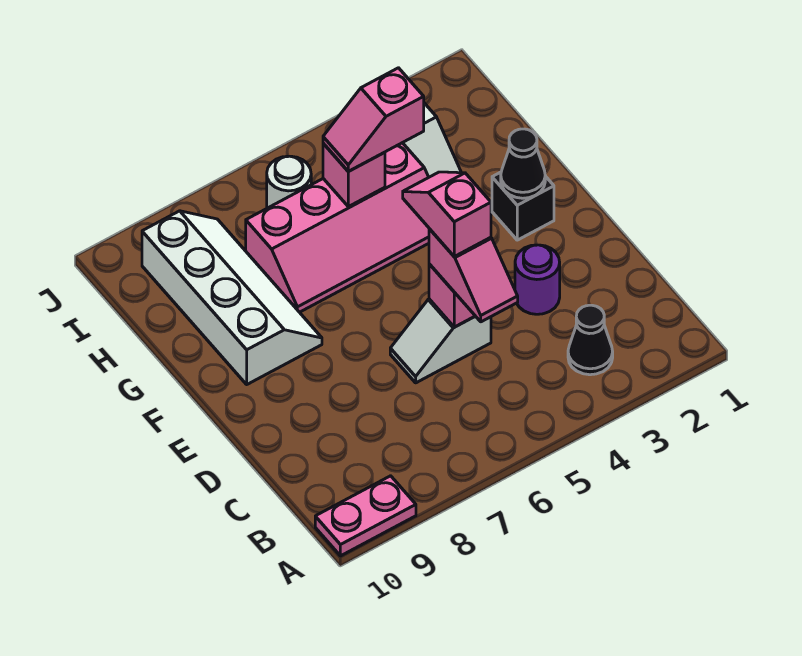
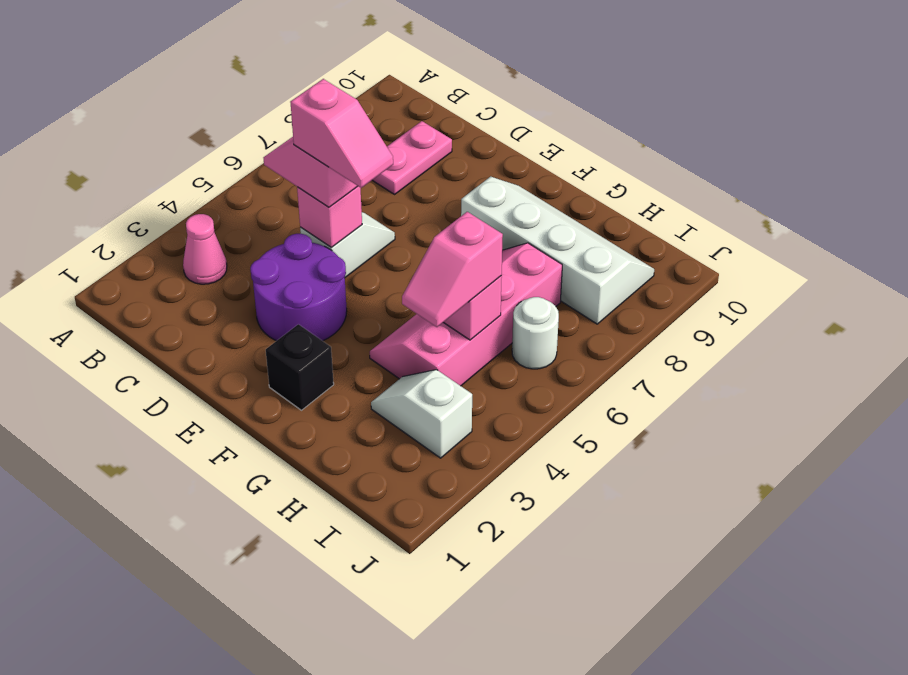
pink plate A9:A10 level 1 -> pink plate C8:C9 level 1
black cone B3 level 1 -> pink cone B3 level 1
purple round brick D3 level 1 -> purple round brick D3:E4 level 1
black cone F2 level 2 -> none
white slope F8:I9 level 1 top 9 -> white slope F8:I9 level 1 top 8
pink slope H4:H5 level 3 top 4 -> pink slope H4:H5 level 3 top 5

